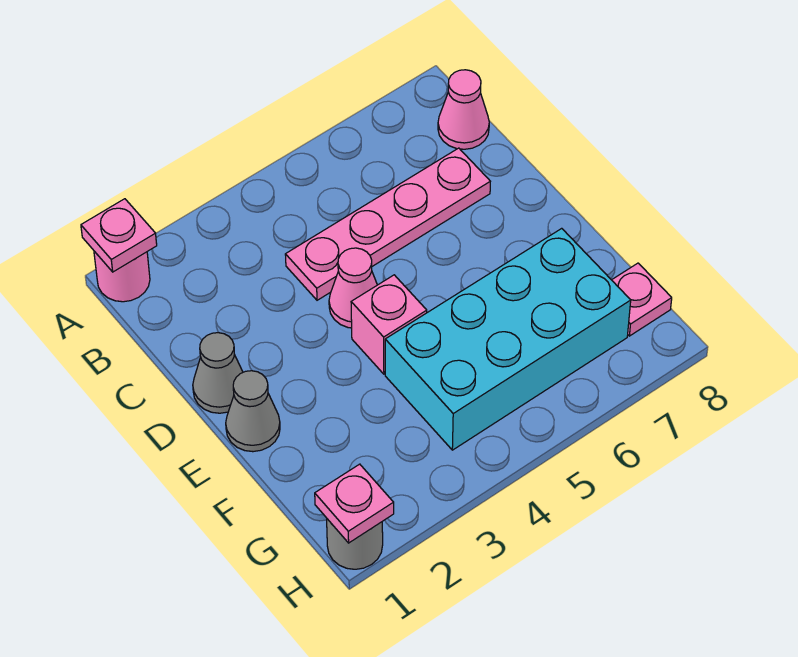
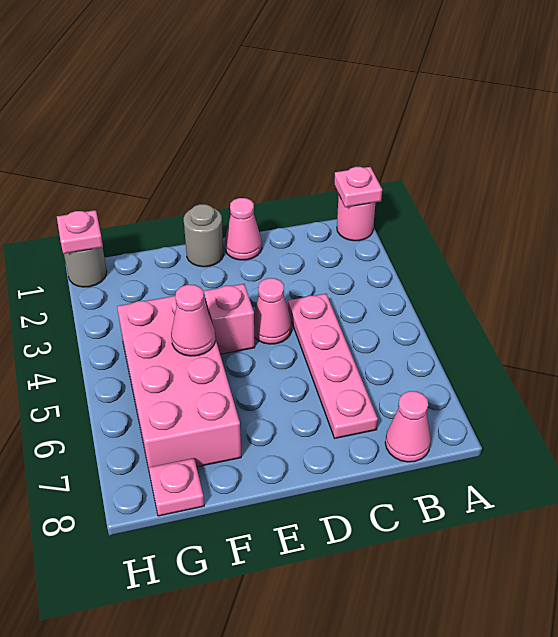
grey cone D1 level 1 -> pink cone D1 level 1
grey cone E1 level 1 -> grey round brick E1 level 1
cyan brick F4:G7 level 1 -> pink brick F4:G7 level 1
none -> pink cone F5 level 2

